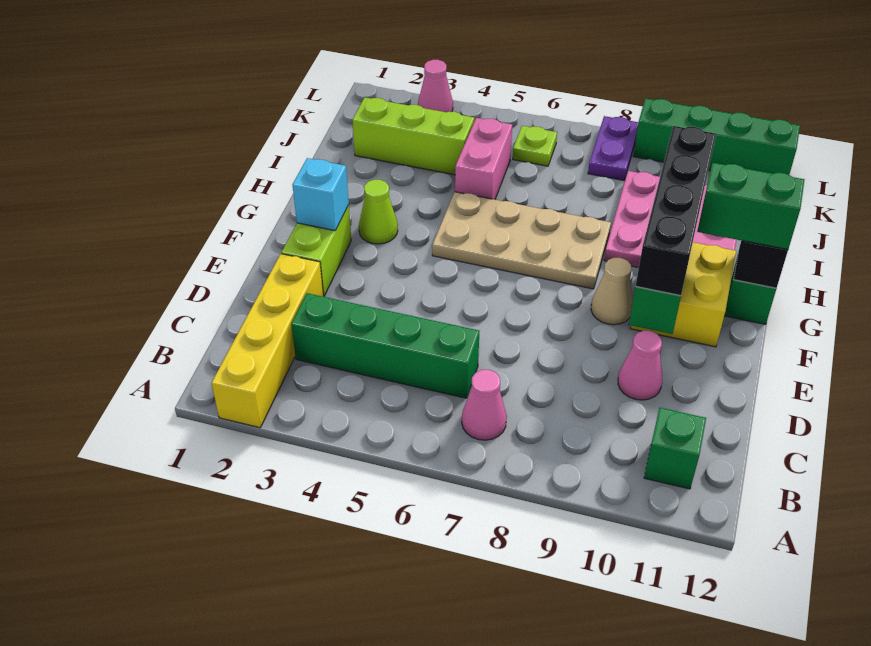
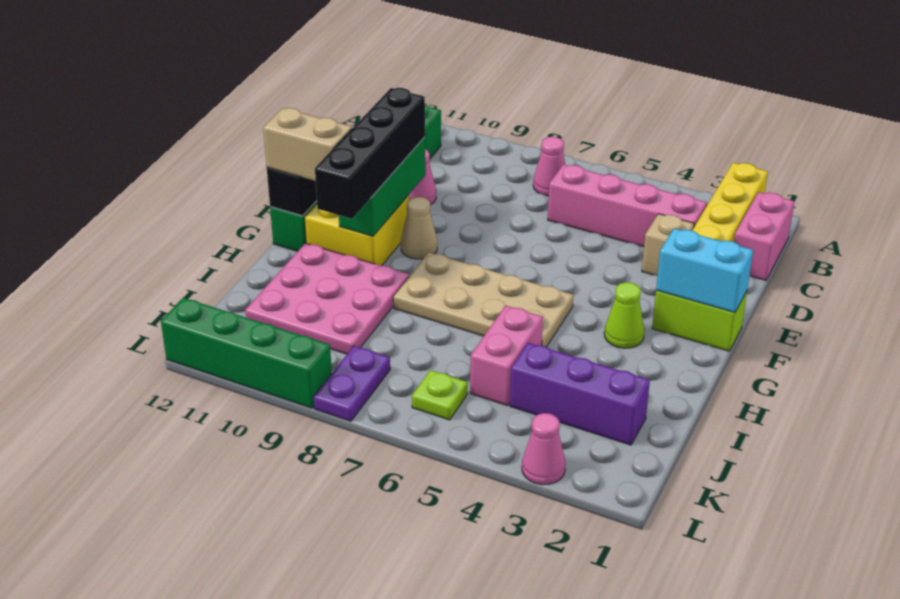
none -> pink brick B1:C1 level 1
green brick C3:C6 level 1 -> pink brick C3:C6 level 1
none -> tan brick D3 level 1
lime brick E2:F2 level 1 -> lime brick F1:F2 level 1
cyan brick F2 level 2 -> cyan brick F1:F2 level 2
green brick G11:G12 level 3 -> tan brick G11:G12 level 3
lime brick J2:J4 level 1 -> purple brick J2:J4 level 1

